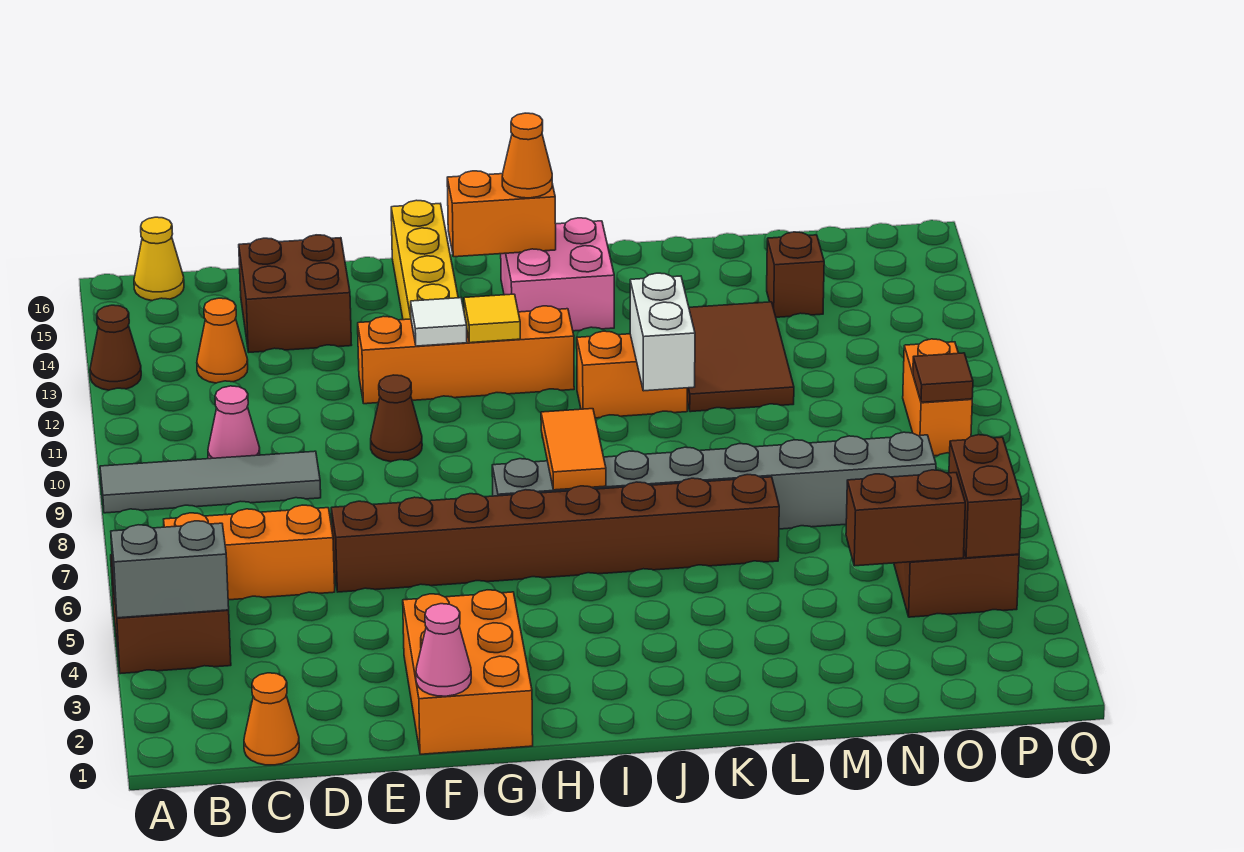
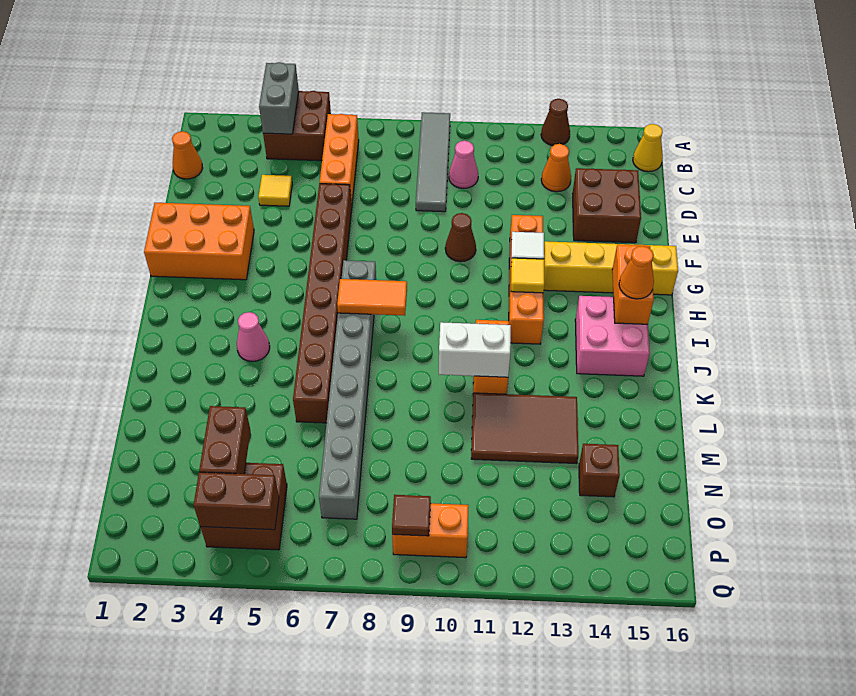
none -> yellow tile D4 level 1
pink cone F1 level 2 -> pink cone J4 level 1

